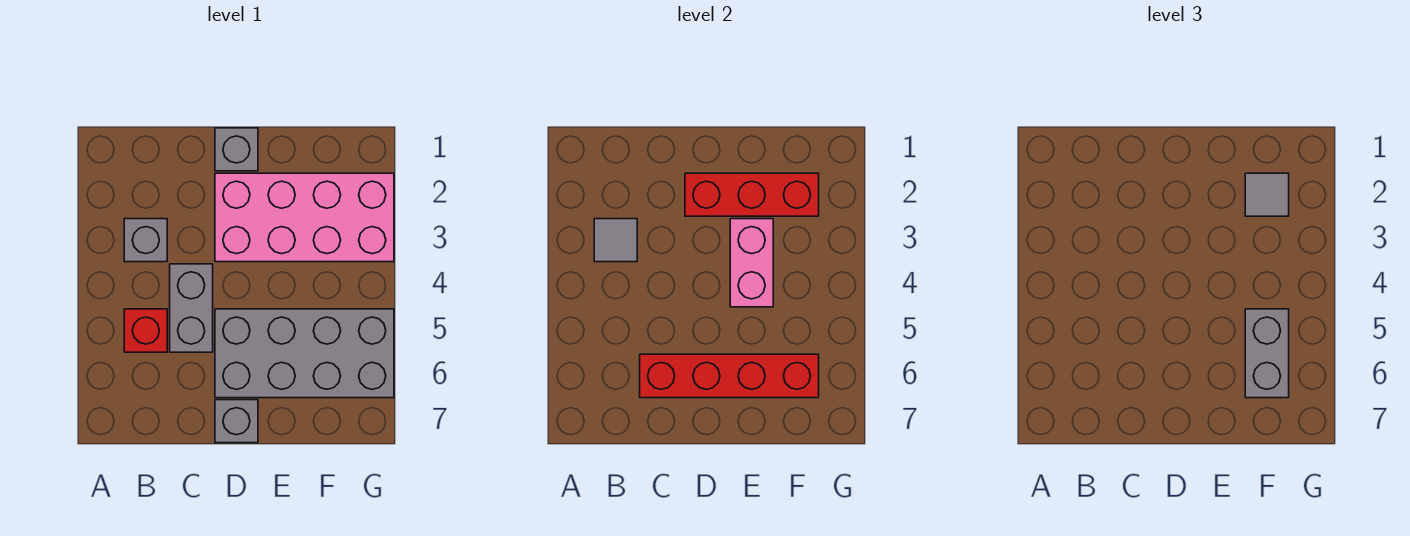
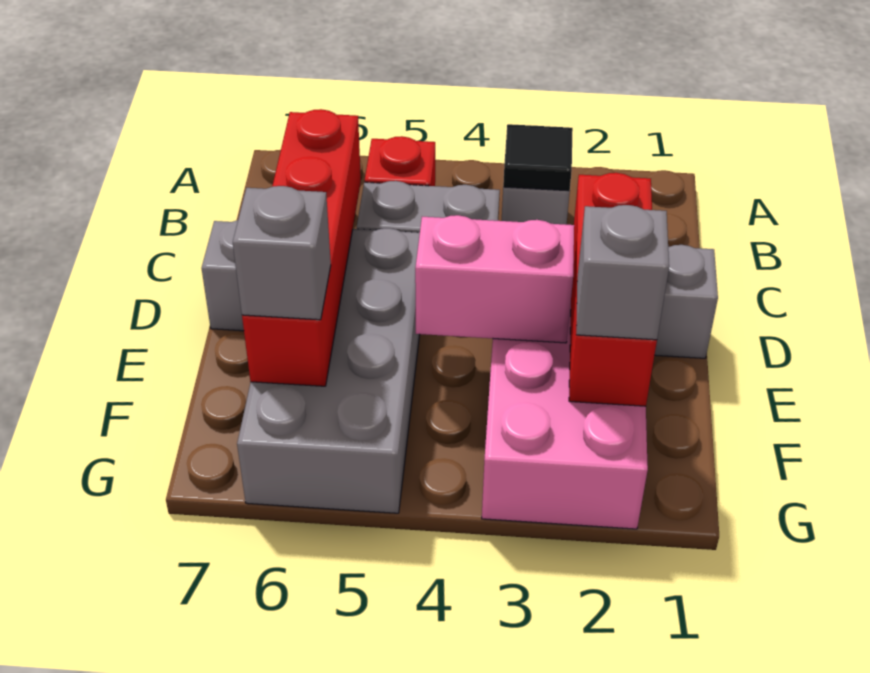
grey tile B3 level 2 -> black tile B3 level 2
grey tile F2 level 3 -> grey brick F2 level 3
grey brick F5:F6 level 3 -> grey brick F6 level 3

